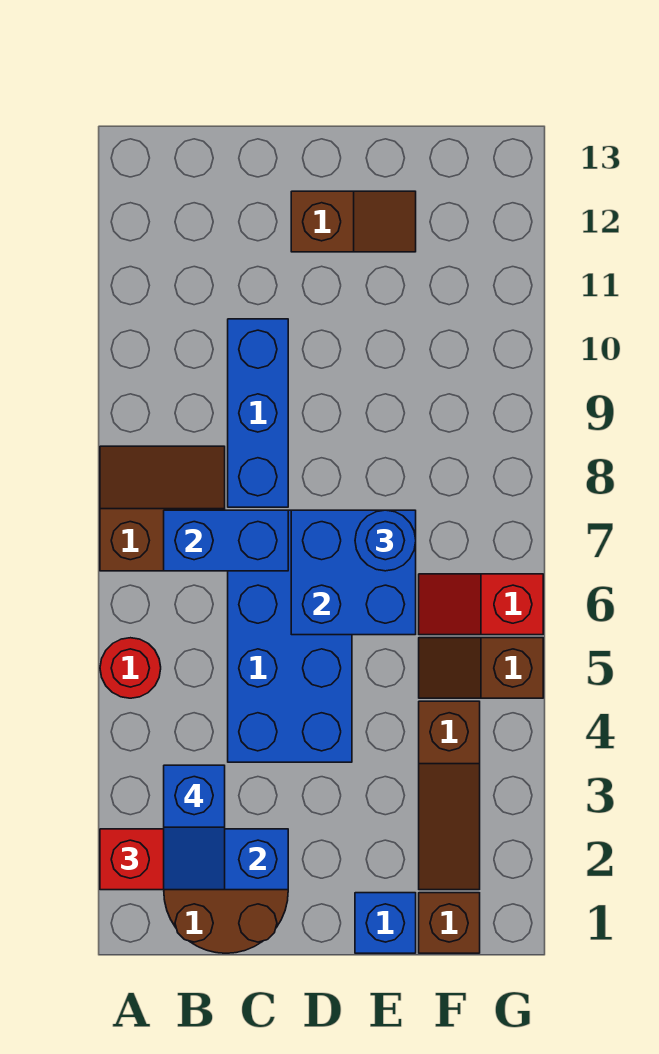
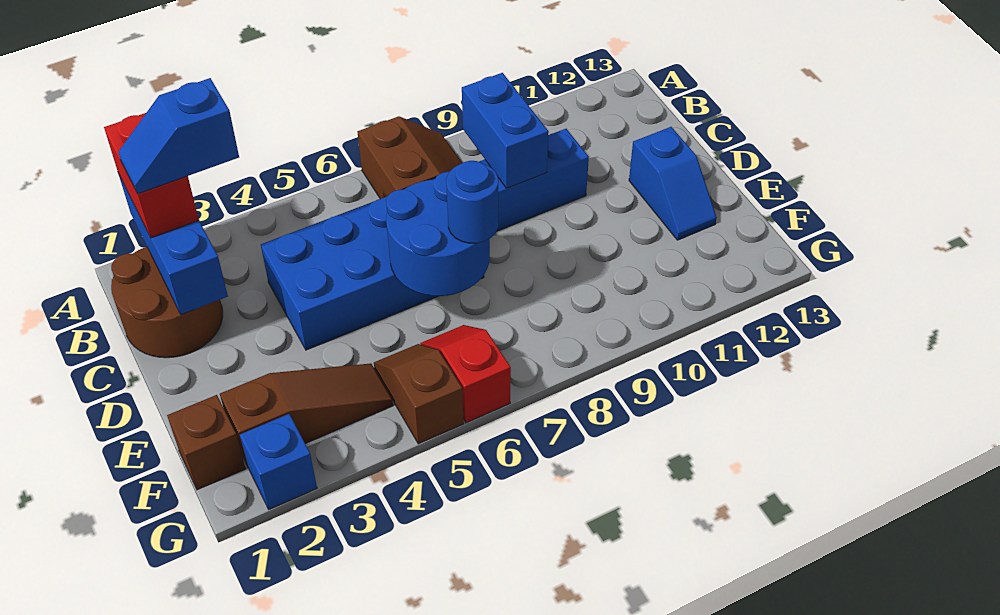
red round brick A5 level 1 -> none
blue brick B7:C7 level 2 -> blue brick B9:C9 level 2
blue brick D6:E7 level 2 -> blue round brick D6:E7 level 2
brown slope D12:E12 level 1 top D -> blue slope D12:E12 level 1 top D
blue brick E1 level 1 -> blue brick G2 level 1
brown slope F2:F4 level 1 top 4 -> brown slope F2:F4 level 1 top 2

